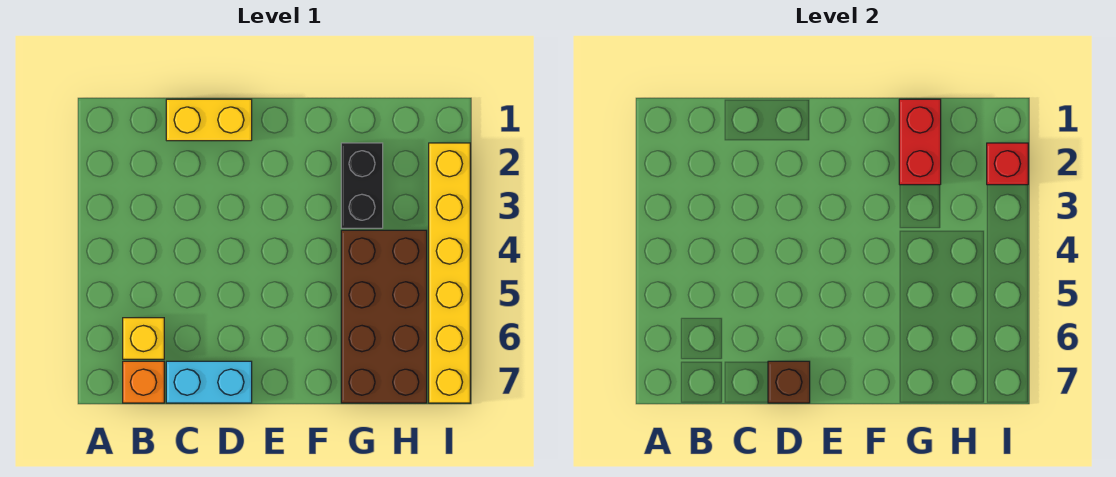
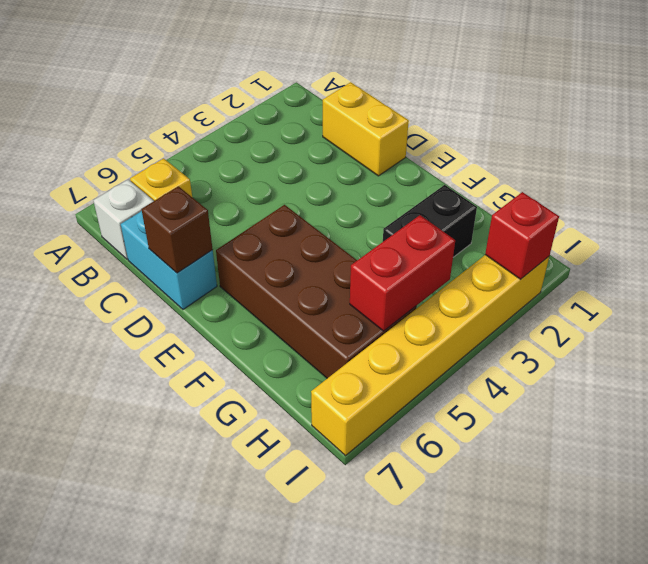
orange brick B7 level 1 -> white brick B7 level 1
red brick G1:G2 level 2 -> red brick H4:H5 level 2
brown brick G4:H7 level 1 -> brown brick E5:H6 level 1

